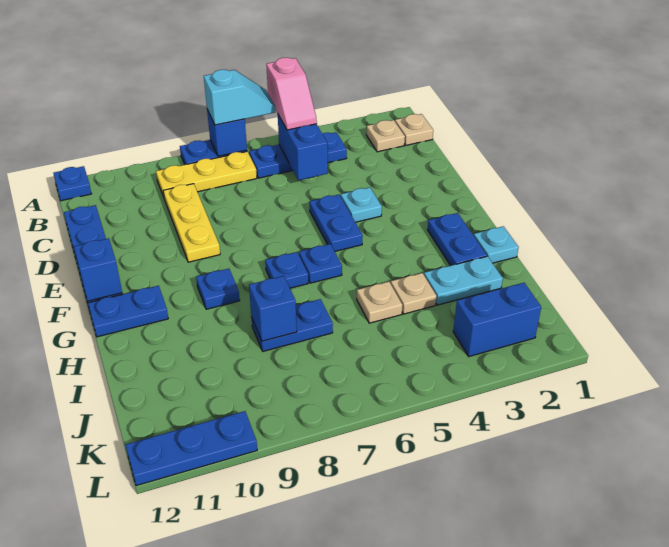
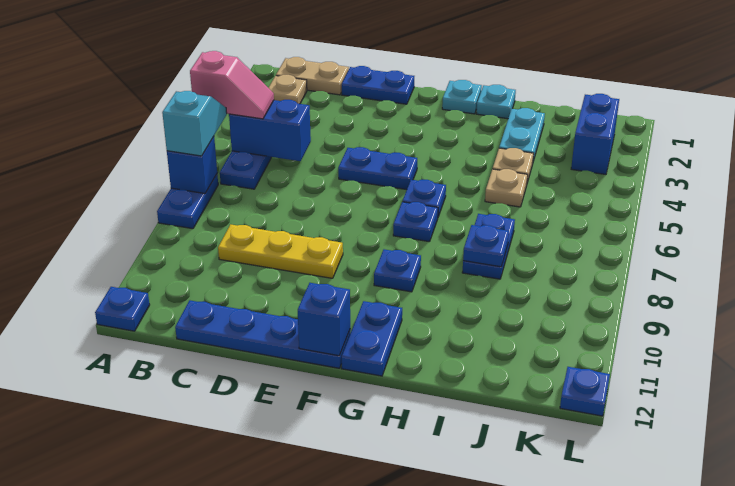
tan plate B1 level 1 -> tan plate B1:C1 level 1
yellow plate B7:B9 level 1 -> none
cyan plate E4 level 1 -> cyan plate G1 level 1
blue plate G2:H2 level 1 -> blue plate D1:E1 level 1
blue brick I8 level 2 -> blue plate I8 level 2
blue plate L10:L12 level 1 -> blue plate L12 level 1

